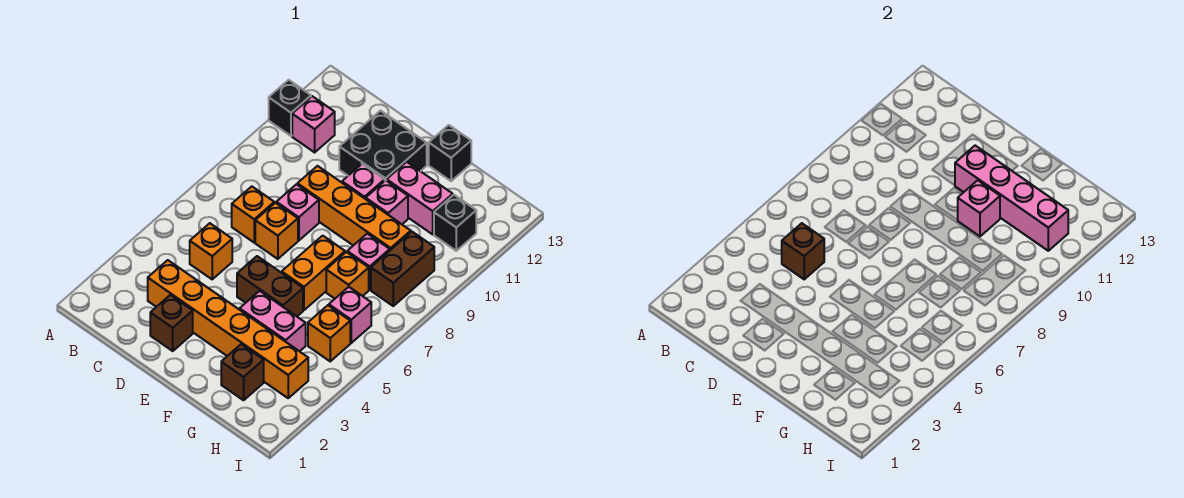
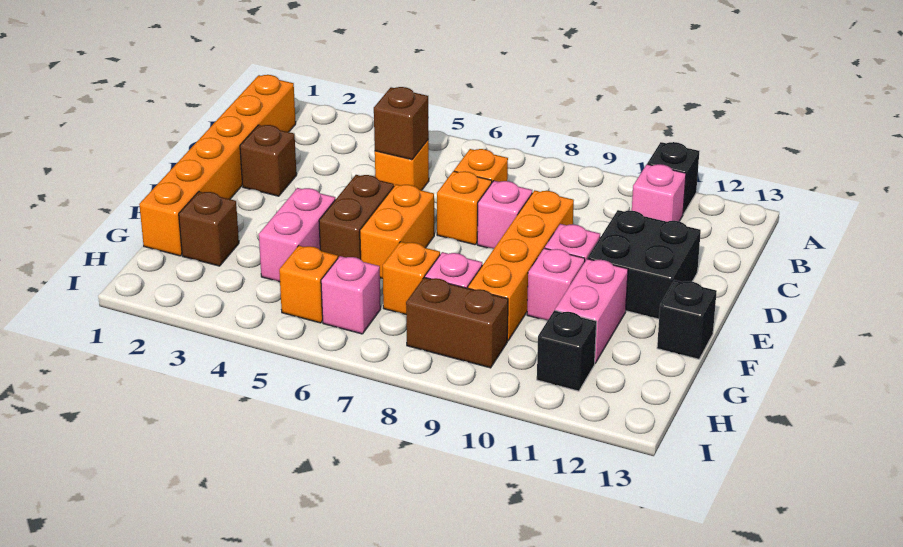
orange brick C3:H3 level 1 -> orange brick B1:G1 level 1
pink brick E11:H11 level 2 -> none
orange brick F6:F7 level 1 -> orange brick E6:F6 level 1
pink brick F10 level 2 -> none

